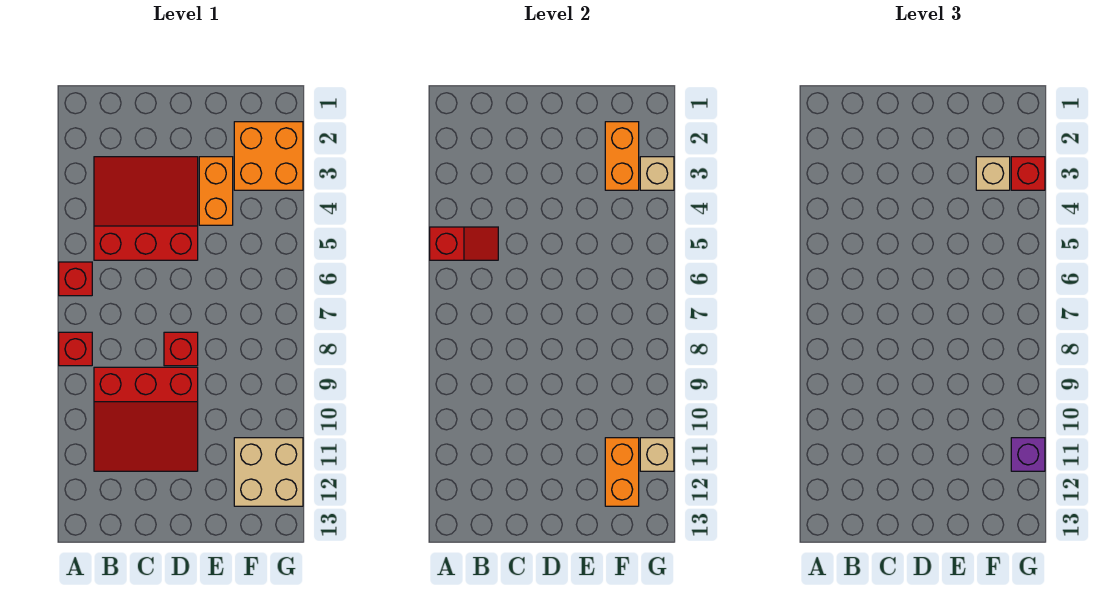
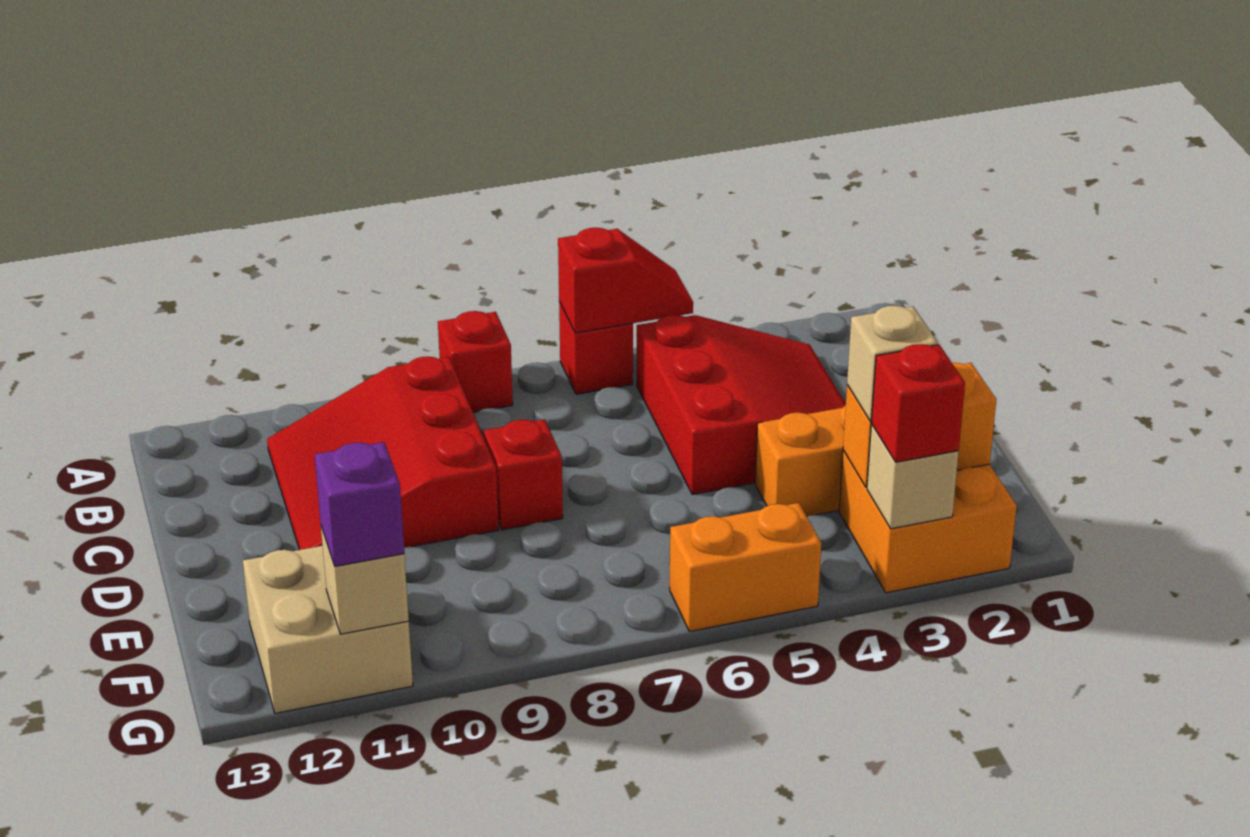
red slope A5:B5 level 2 top A -> red slope A5:A6 level 2 top 6
orange brick F11:F12 level 2 -> orange brick G5:G6 level 1

